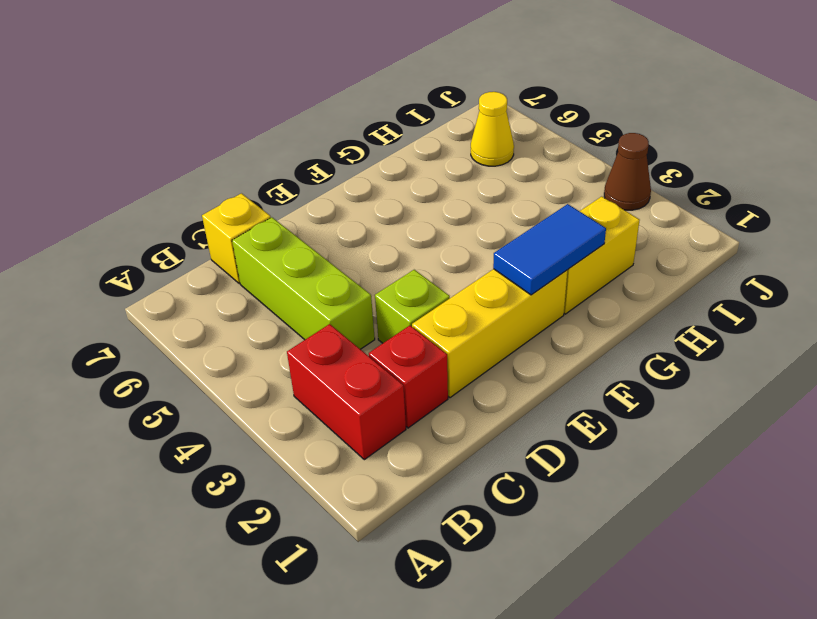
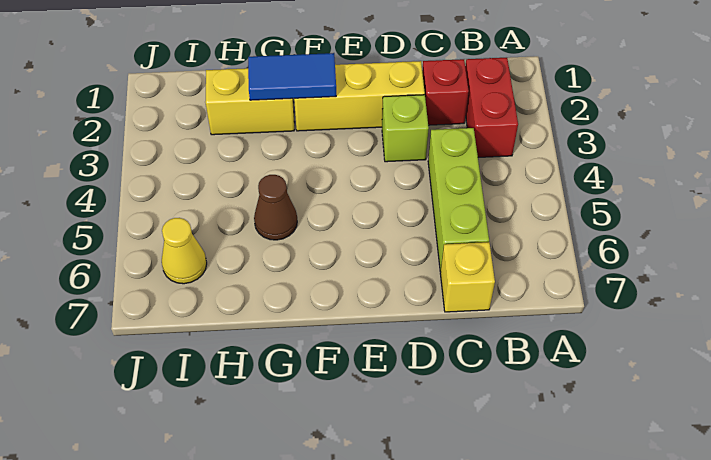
brown cone J3 level 1 -> brown cone G5 level 1

